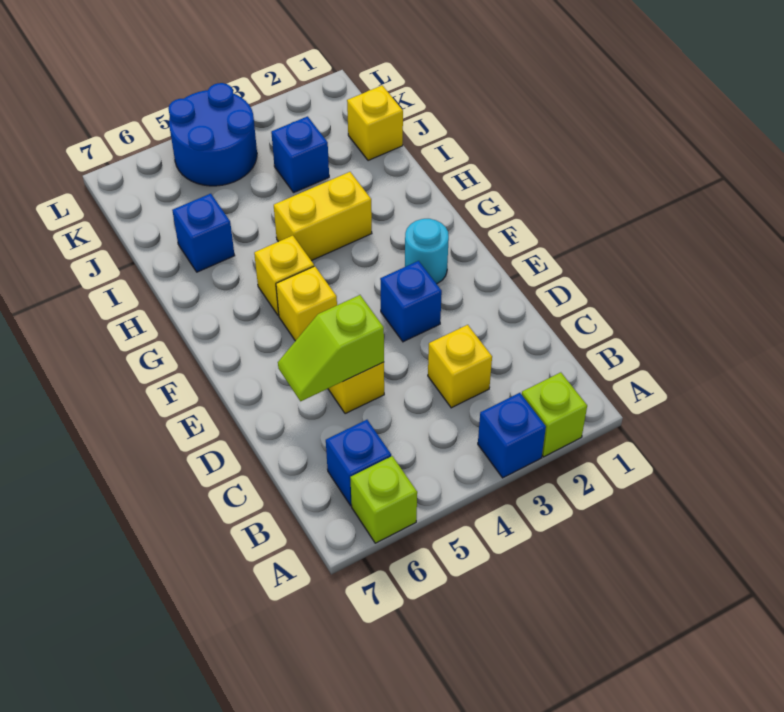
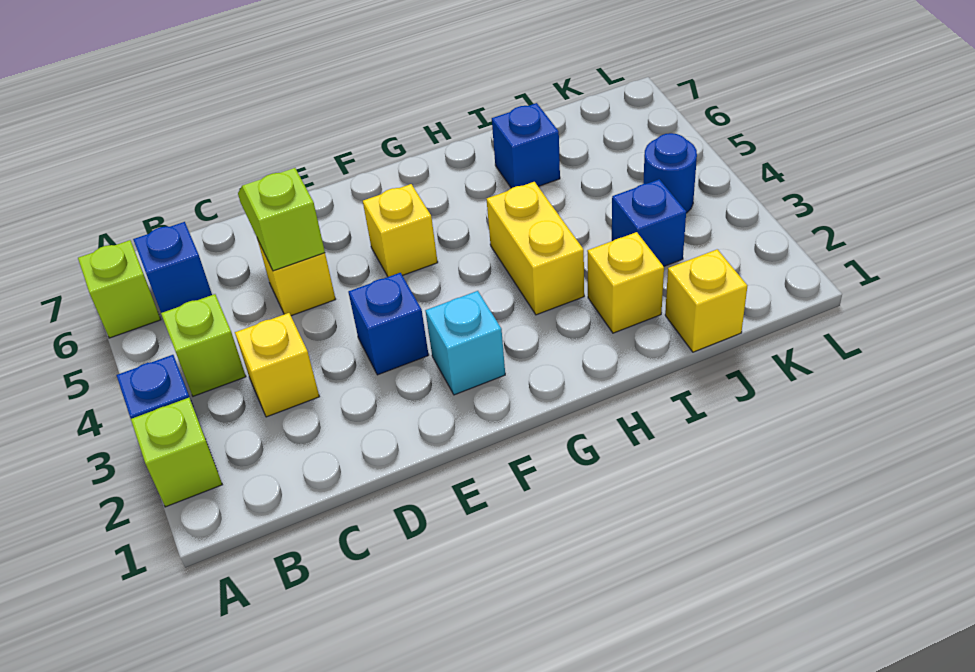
none -> lime brick B4 level 1
cyan round brick F2 level 1 -> cyan brick F2 level 1
yellow brick G5 level 1 -> yellow brick I2 level 1
blue round brick K4:L5 level 1 -> blue round brick K4 level 1

